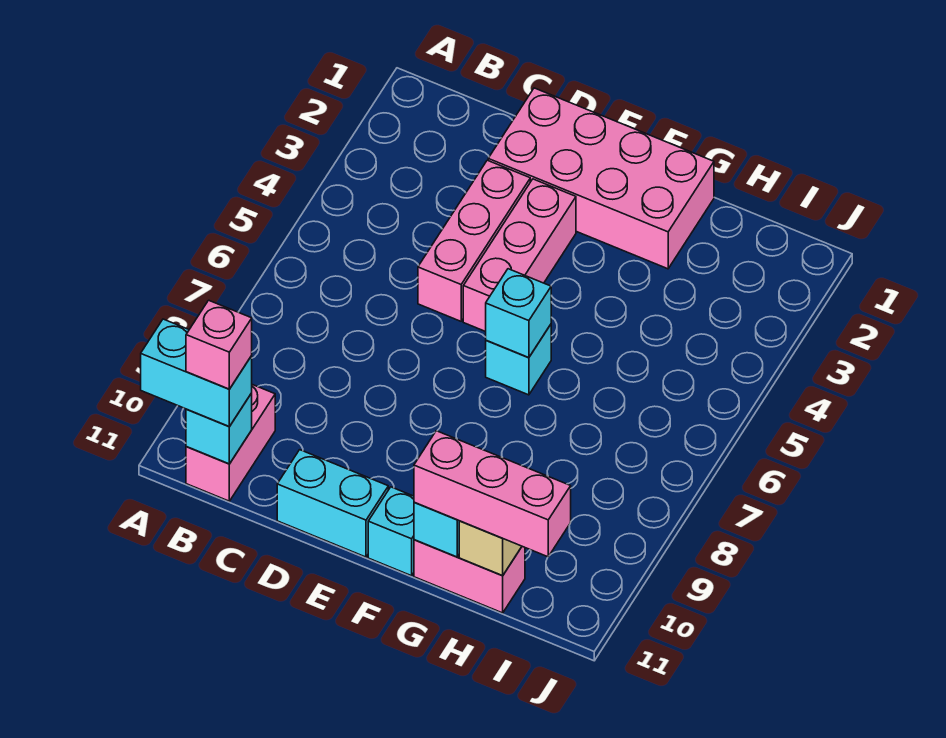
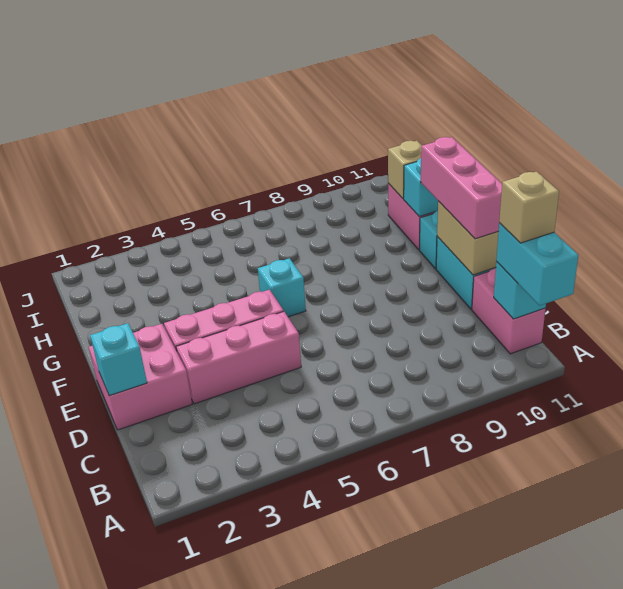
pink brick B10:B11 level 1 -> pink brick B11:C11 level 1
pink brick B11 level 4 -> tan brick B11 level 4
pink brick D1:G2 level 1 -> pink brick D1:E2 level 1
none -> tan brick D11:E11 level 2
cyan brick F6 level 2 -> cyan brick D1 level 2
pink brick G11:I11 level 3 -> pink brick D11:F11 level 3

